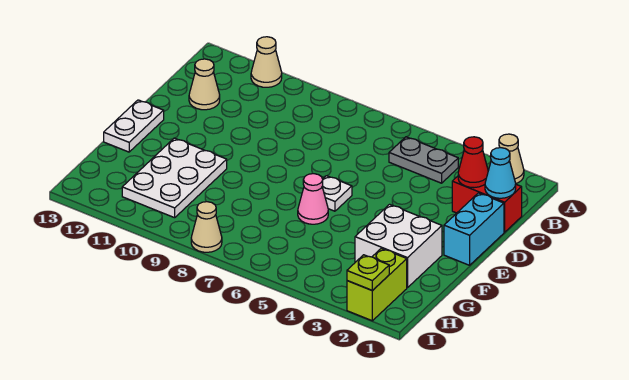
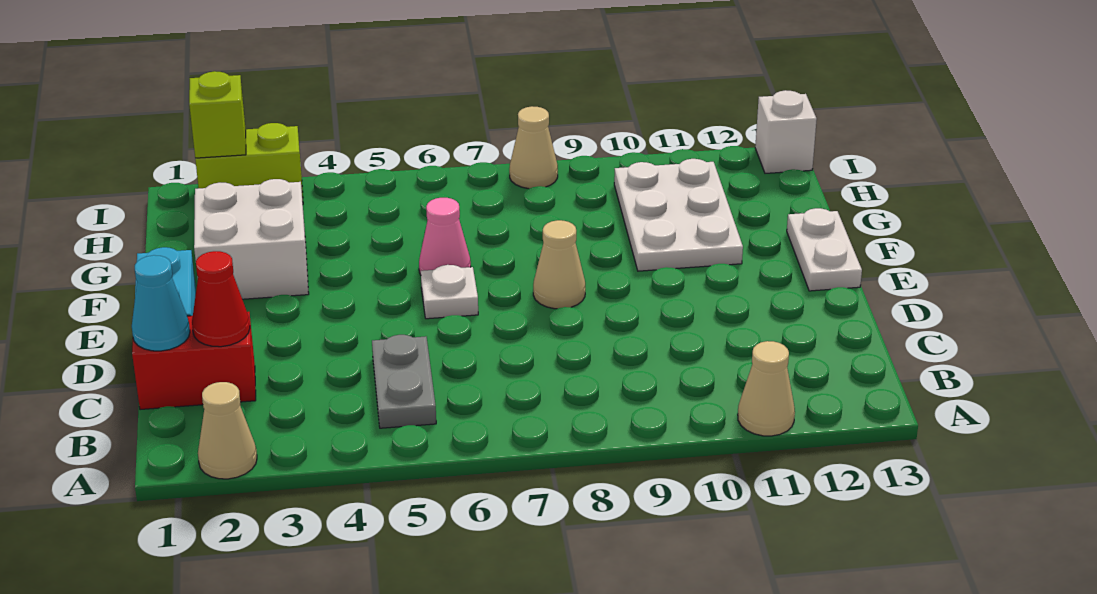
grey plate B4:B5 level 1 -> grey plate B5:C5 level 1
tan cone C12 level 1 -> tan cone E8 level 1
lime brick H2:I2 level 1 -> lime brick I2:I3 level 1
lime plate I2 level 2 -> lime brick I2 level 2
none -> white brick I13 level 1

